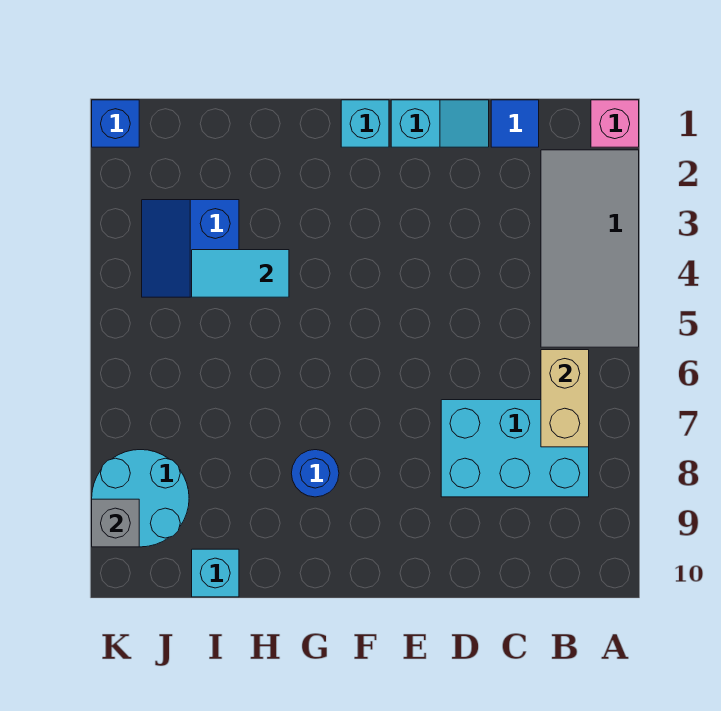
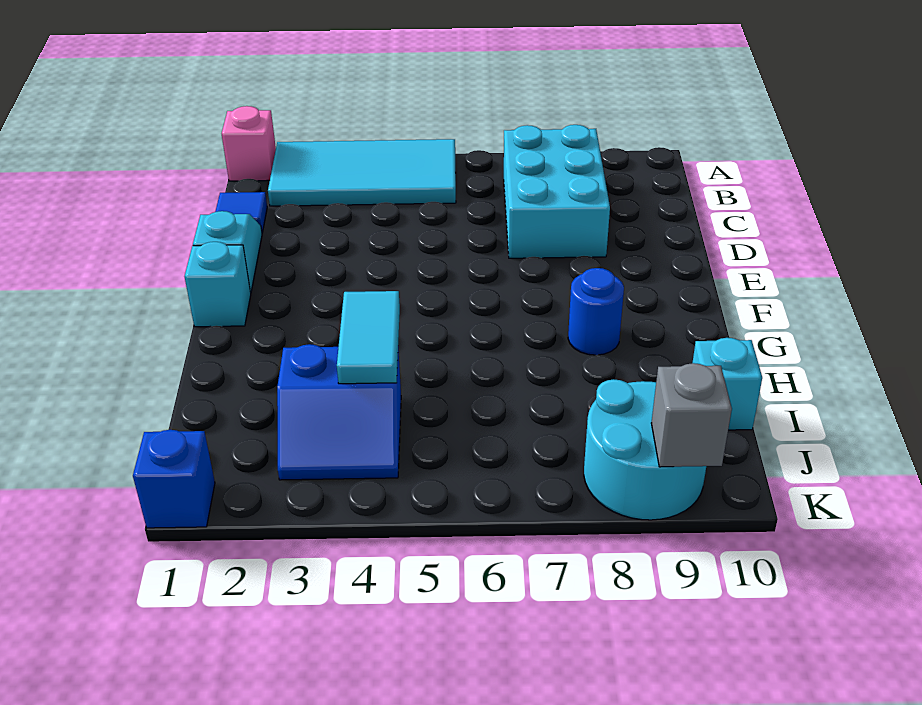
grey tile A2:B5 level 1 -> cyan tile A2:B5 level 1
tan brick B6:B7 level 2 -> none

